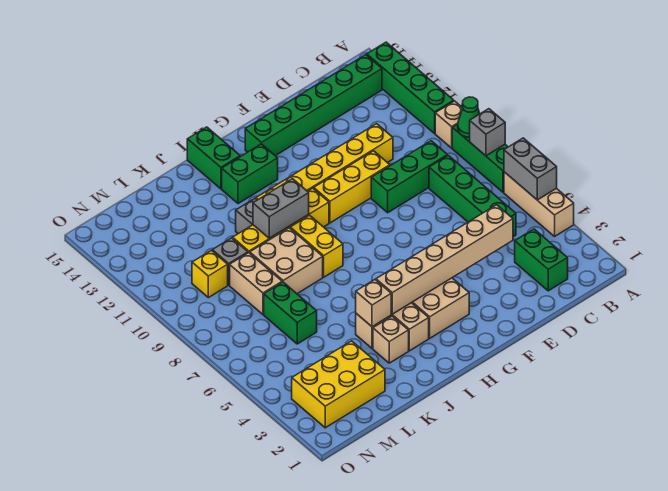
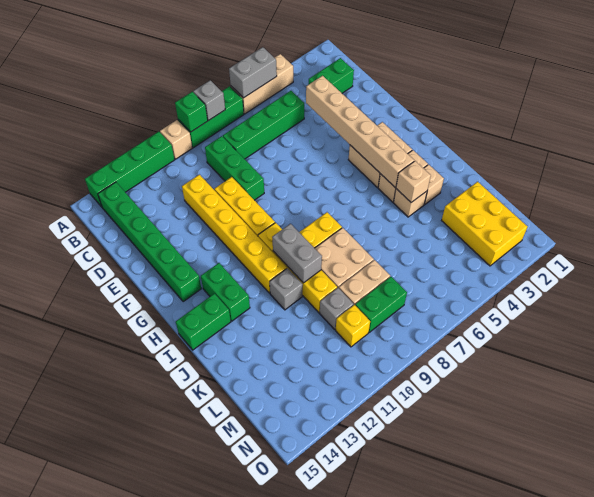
green cone A9 level 2 -> green brick A9 level 2
green brick L6:L7 level 1 -> green brick M8:M9 level 1

